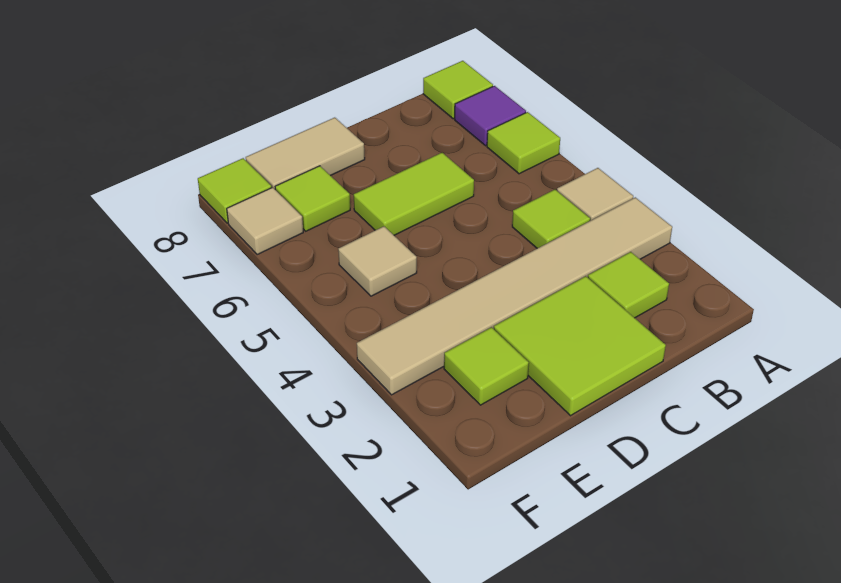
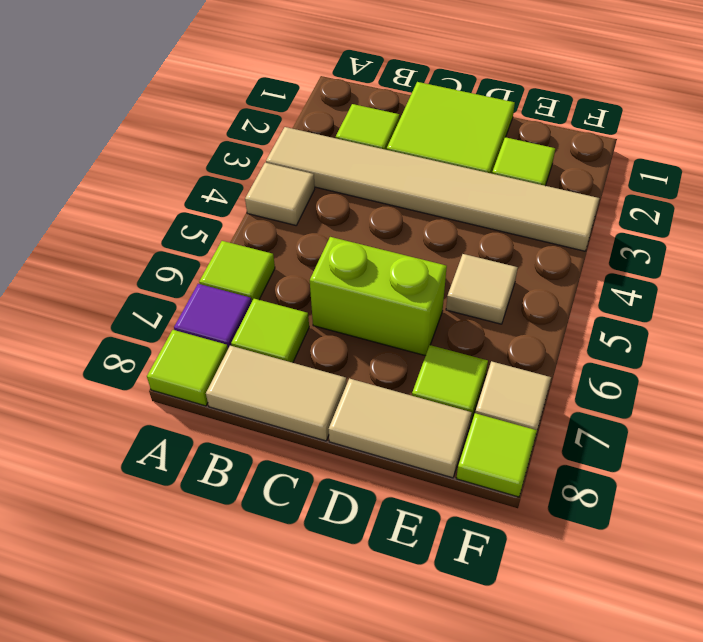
lime tile B4 level 1 -> lime tile B7 level 1
none -> tan tile B8:C8 level 1
lime tile C6:D6 level 1 -> lime brick C6:D6 level 1

